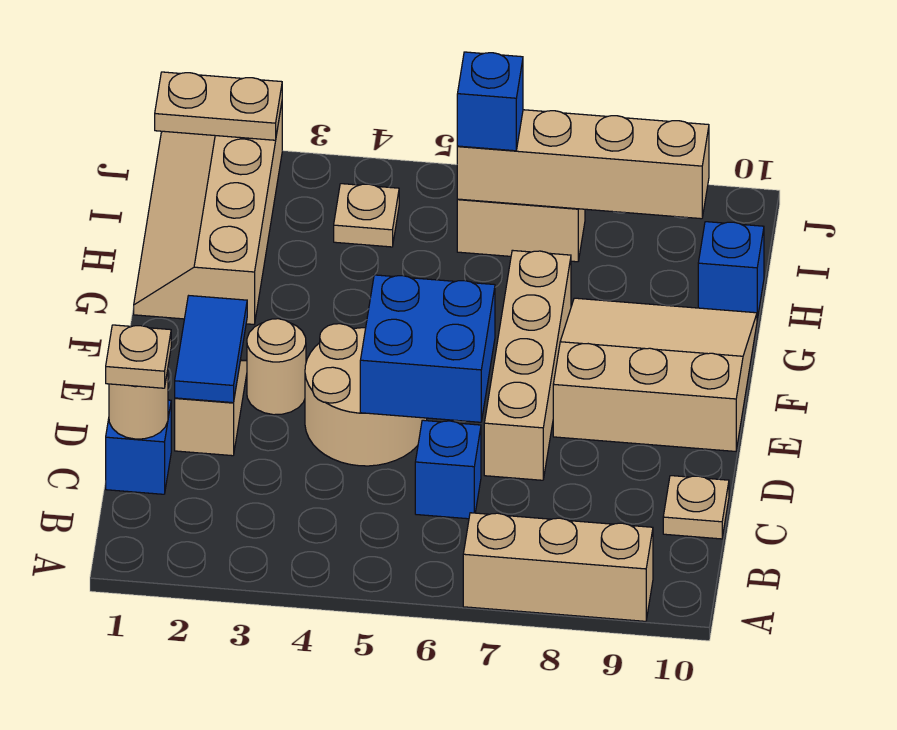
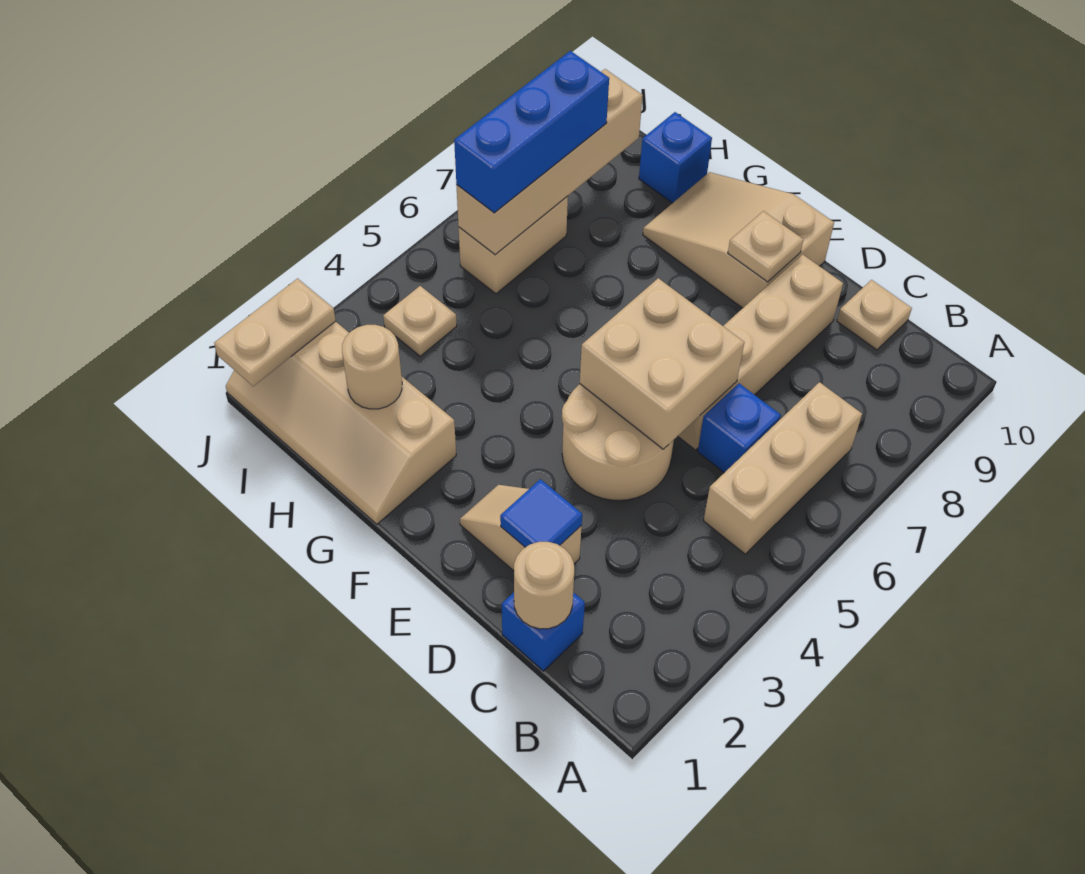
tan brick A7:A9 level 1 -> tan brick B5:B7 level 1
tan plate C1 level 3 -> tan plate E9 level 2
blue tile D2:E2 level 2 -> blue tile D2 level 2
blue brick D5:E6 level 2 -> tan brick D5:E6 level 2
tan brick D7:G7 level 1 -> tan brick D6:D9 level 1
tan round brick E3 level 1 -> tan round brick H2 level 2
tan slope E8:G10 level 1 top E -> tan slope E9:G10 level 1 top E
blue brick I6 level 3 -> blue brick I6:I8 level 3

